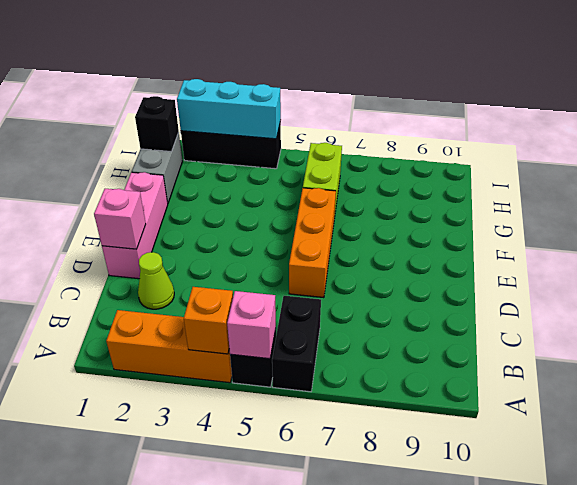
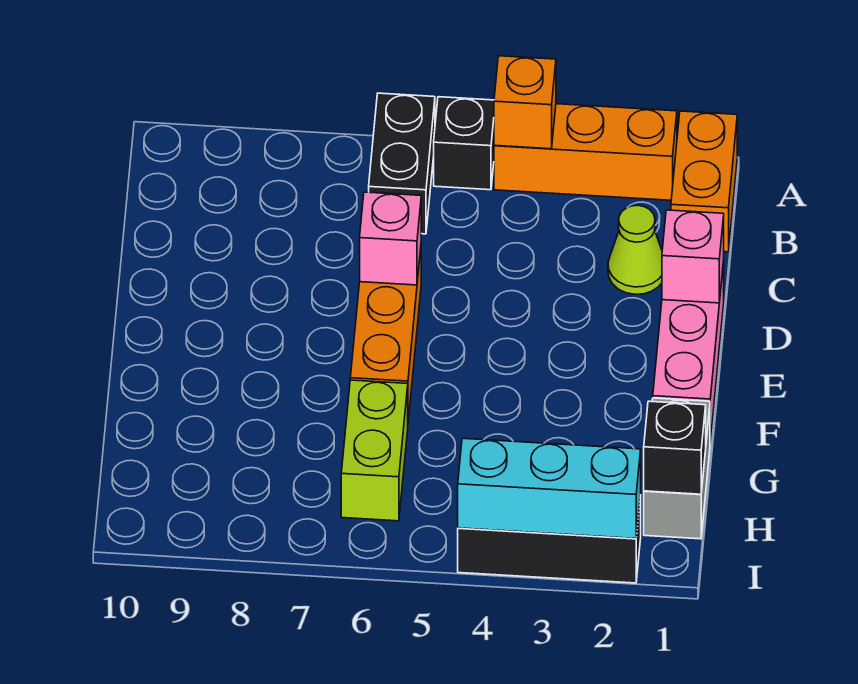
none -> orange brick A1:B1 level 1
pink brick A5 level 2 -> pink brick D6 level 2

